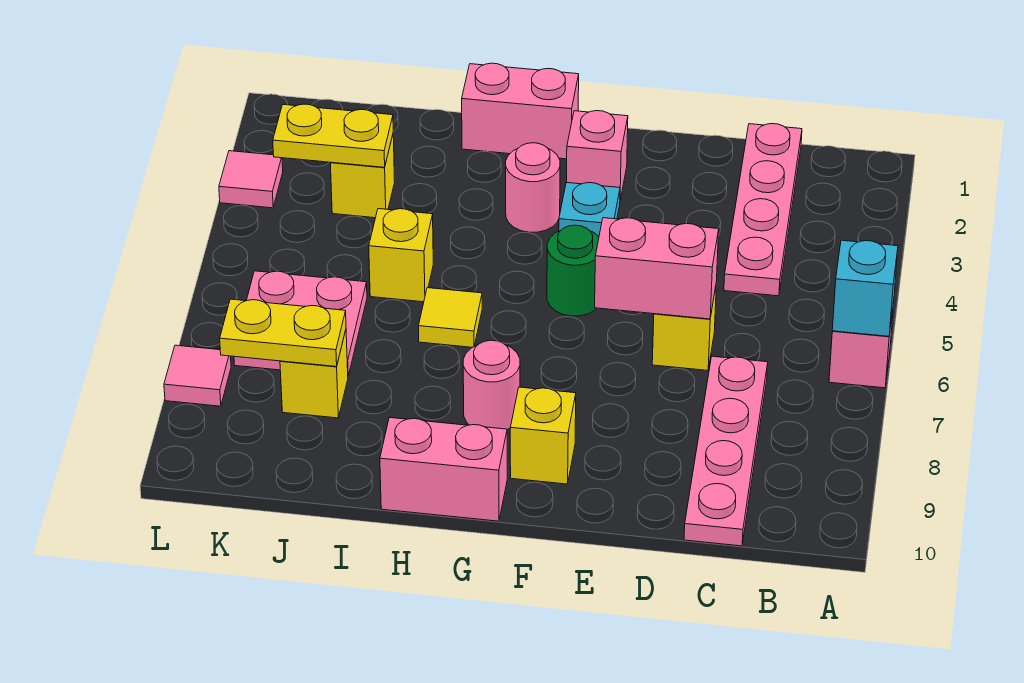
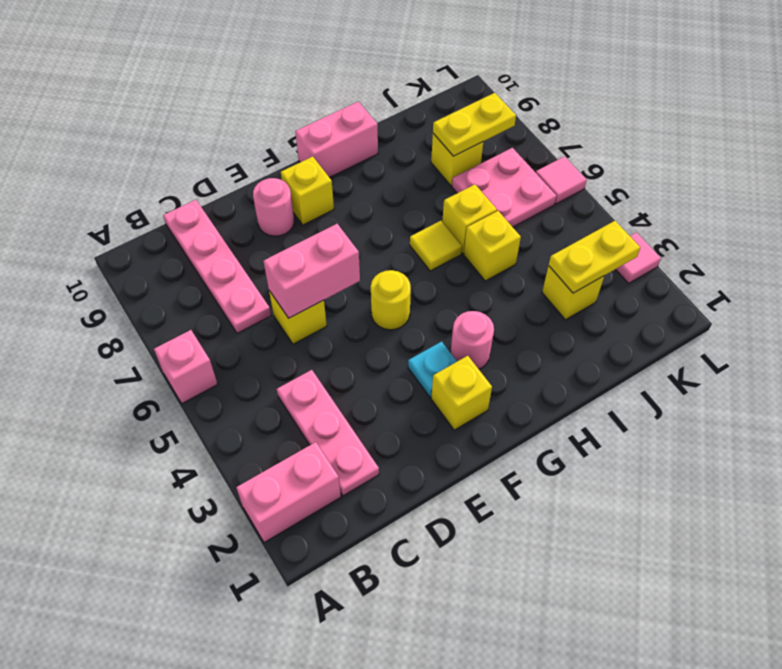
cyan brick A6 level 2 -> none
pink plate C1:C4 level 1 -> pink plate C2:C4 level 1
pink brick F2 level 1 -> yellow brick F2 level 1
green round brick F5 level 1 -> yellow round brick F5 level 1
pink brick G1:H1 level 1 -> pink brick A2:B2 level 1
pink round brick G8 level 1 -> pink round brick E9 level 1
none -> yellow brick I6 level 1
pink tile L8 level 1 -> pink tile L6 level 1

